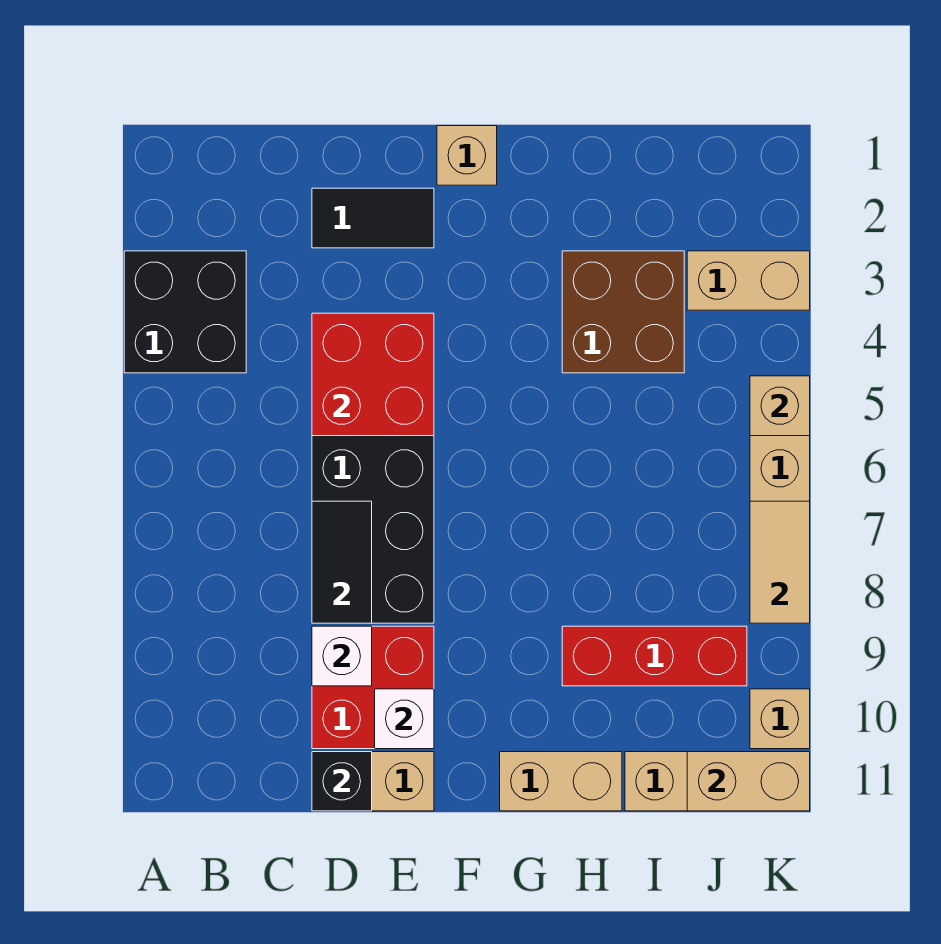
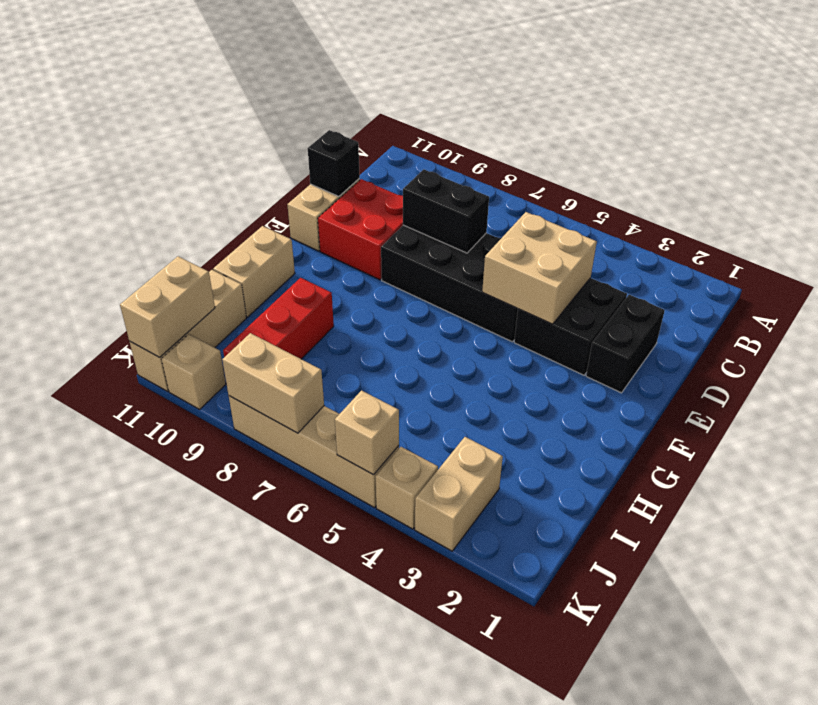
black brick A3:B4 level 1 -> black brick D3:E4 level 1
black tile D2:E2 level 1 -> black brick D2:E2 level 1
red brick D4:E5 level 2 -> tan brick D4:E5 level 2
black tile D7:D8 level 2 -> black brick D7:D8 level 2
white brick D9 level 2 -> none
white brick E10 level 2 -> none
tan brick F1 level 1 -> tan brick K4 level 1
brown brick H3:I4 level 1 -> none
tan tile K7:K8 level 2 -> tan brick K7:K8 level 2

